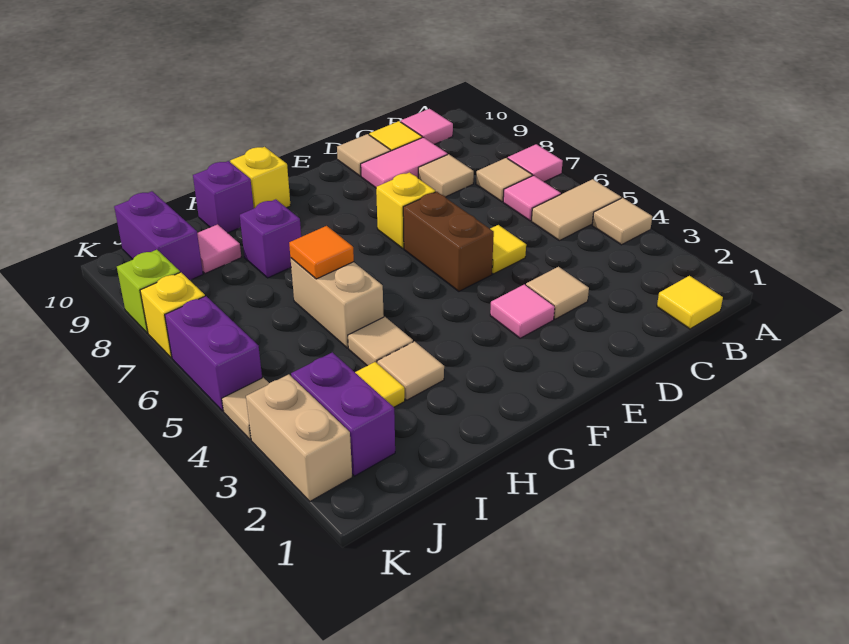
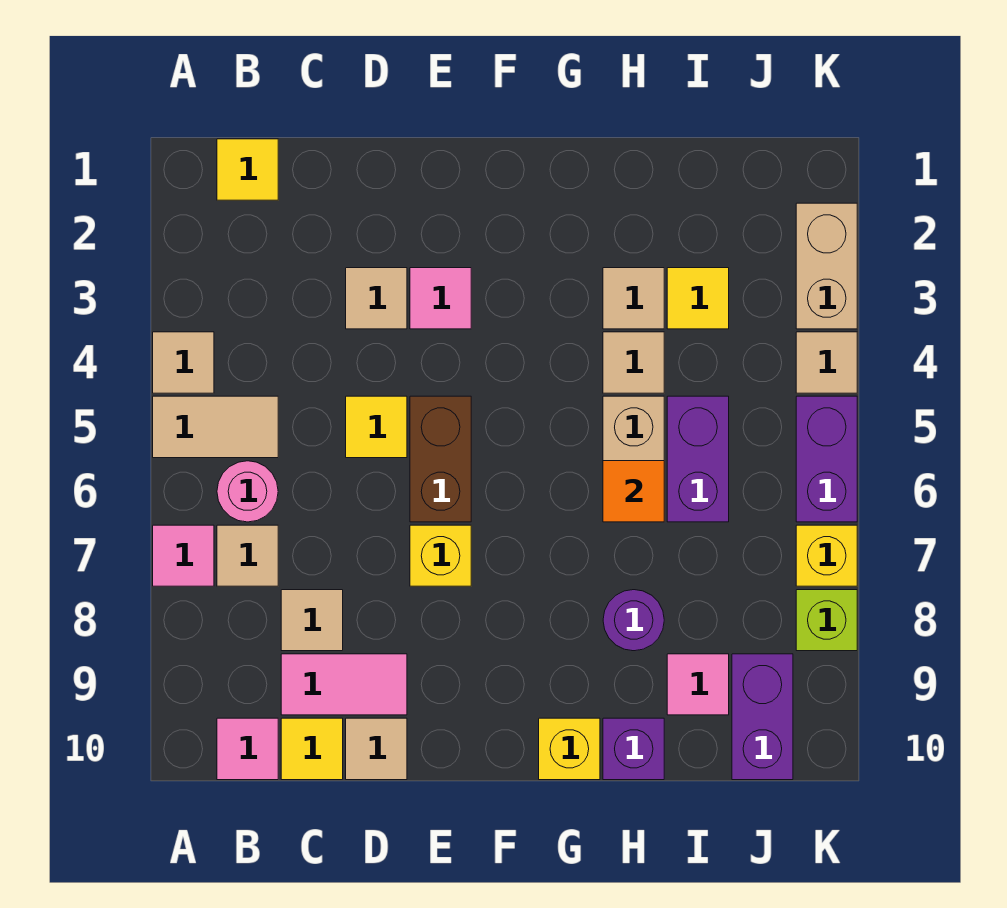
pink tile B6 level 1 -> pink round brick B6 level 1
purple brick H8 level 1 -> purple round brick H8 level 1
purple brick J2:J3 level 1 -> purple brick I5:I6 level 1

